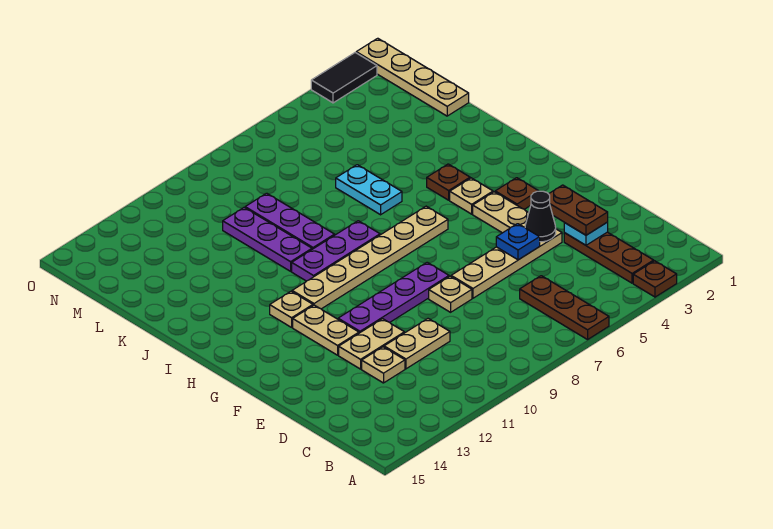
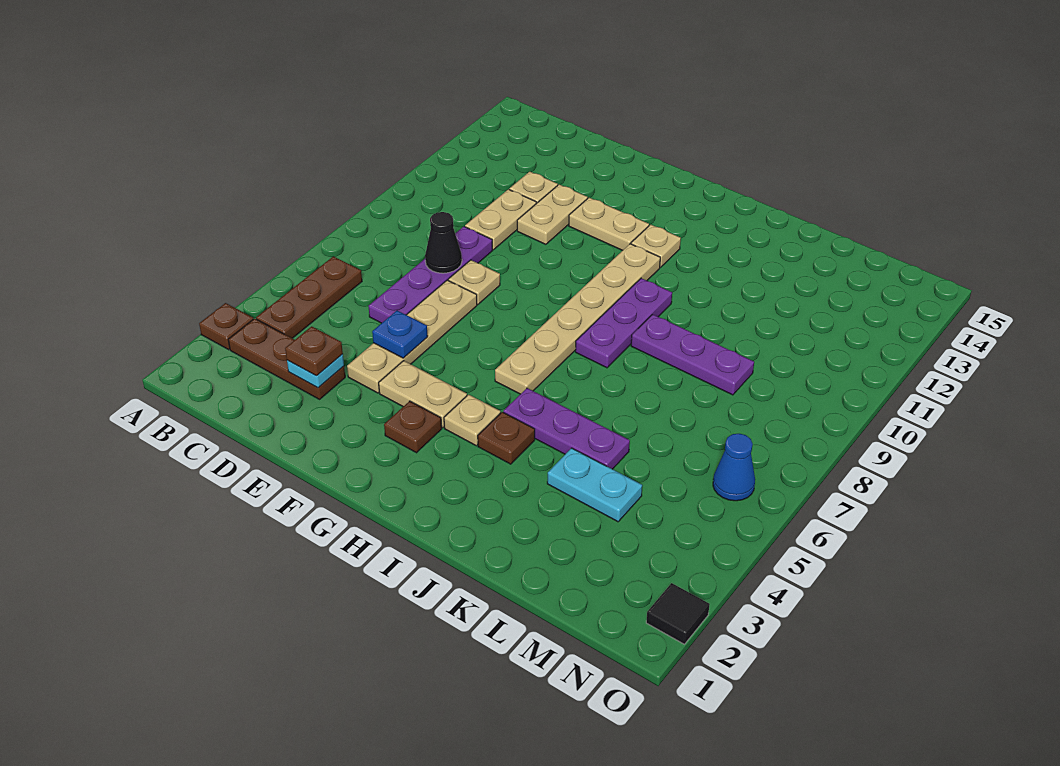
brown plate A6:C6 level 1 -> brown plate B4:B6 level 1
brown plate D3:E3 level 3 -> brown plate D3 level 3
black cone E4 level 2 -> black cone D8 level 2
purple plate F8:F11 level 1 -> purple plate D6:D9 level 1
cyan plate J6:K6 level 1 -> cyan plate K4:L4 level 1
purple plate J10:L10 level 1 -> purple plate I5:K5 level 1
tan plate L1:O1 level 1 -> none
none -> blue cone N6 level 1
black tile O2:O3 level 1 -> black tile O2 level 1

